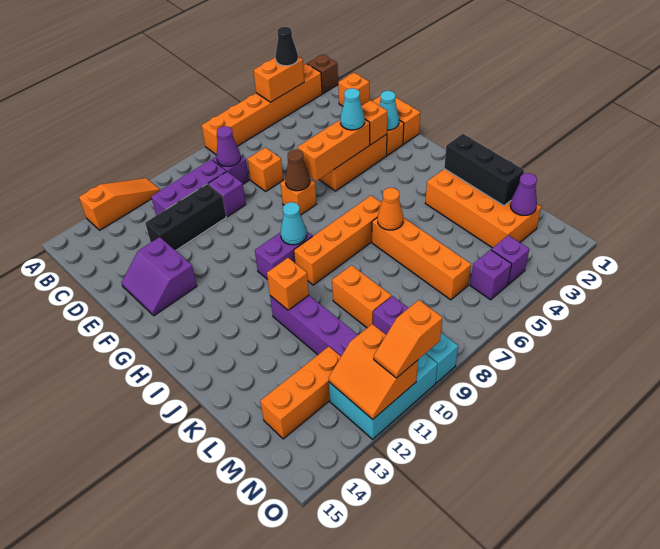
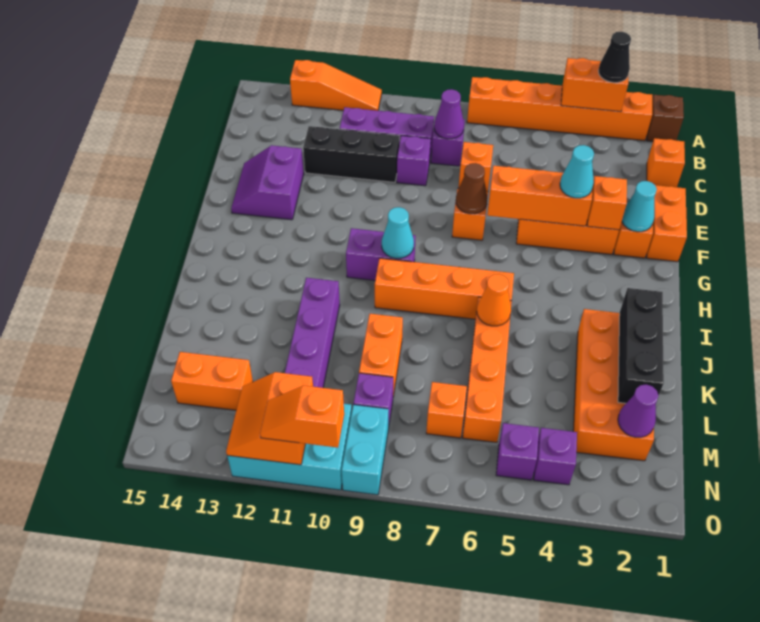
orange brick J11 level 2 -> orange brick M7 level 1
orange brick M12:M14 level 1 -> orange brick M13:M14 level 1

